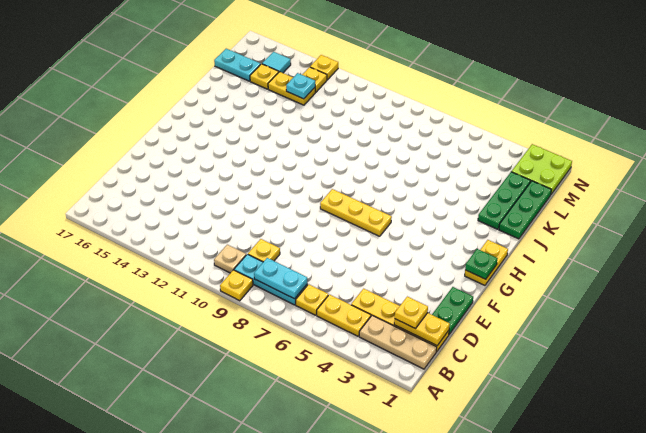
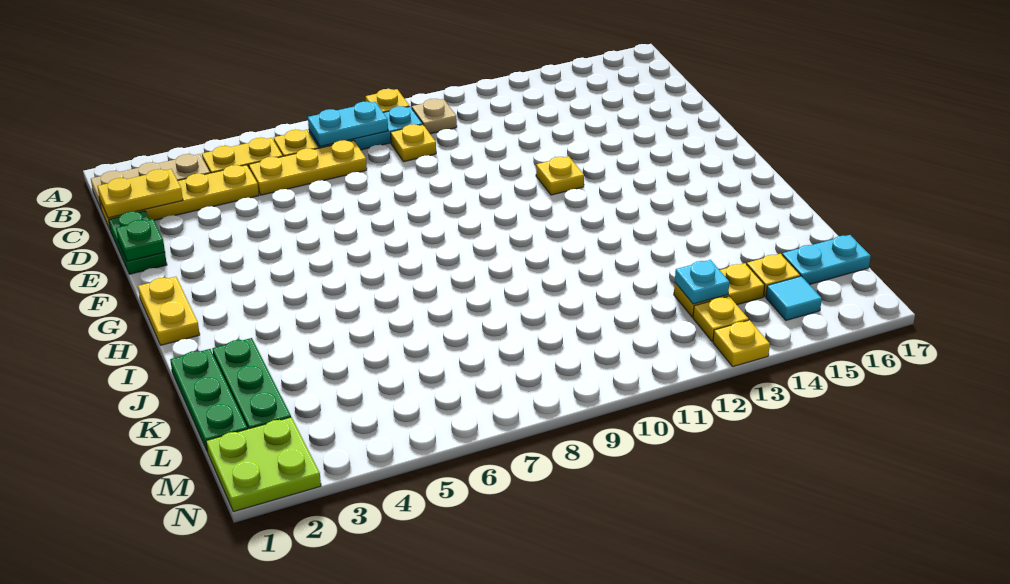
yellow plate C2 level 3 -> yellow plate F12 level 1
green plate G1 level 2 -> green plate E1 level 2
yellow plate G6:G8 level 1 -> yellow plate C5:C7 level 1

